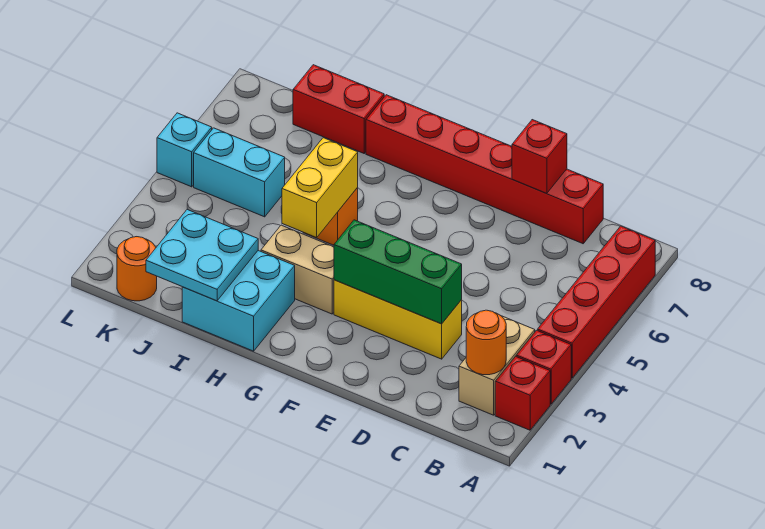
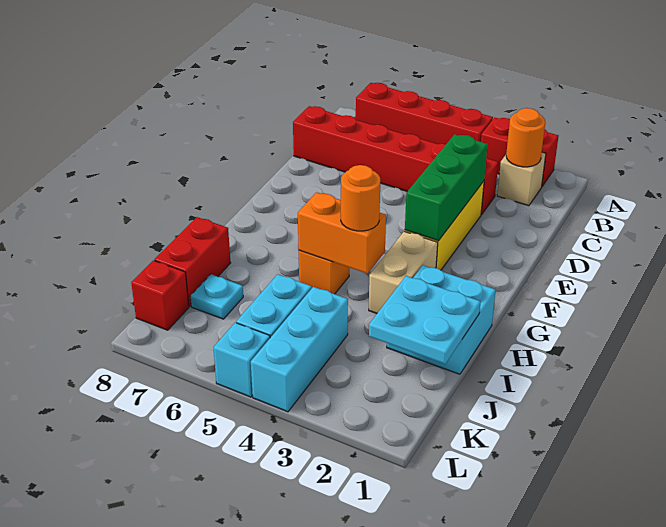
tan brick B2:B3 level 1 -> tan brick B2 level 1
red brick C8:H8 level 1 -> red brick C3:C8 level 1
red brick D8 level 2 -> red brick K8 level 1
yellow brick H4:H5 level 2 -> orange brick H4:H5 level 2
none -> cyan brick J4:L4 level 1
none -> cyan plate J7 level 1
orange round brick K1 level 1 -> orange round brick H4 level 3

